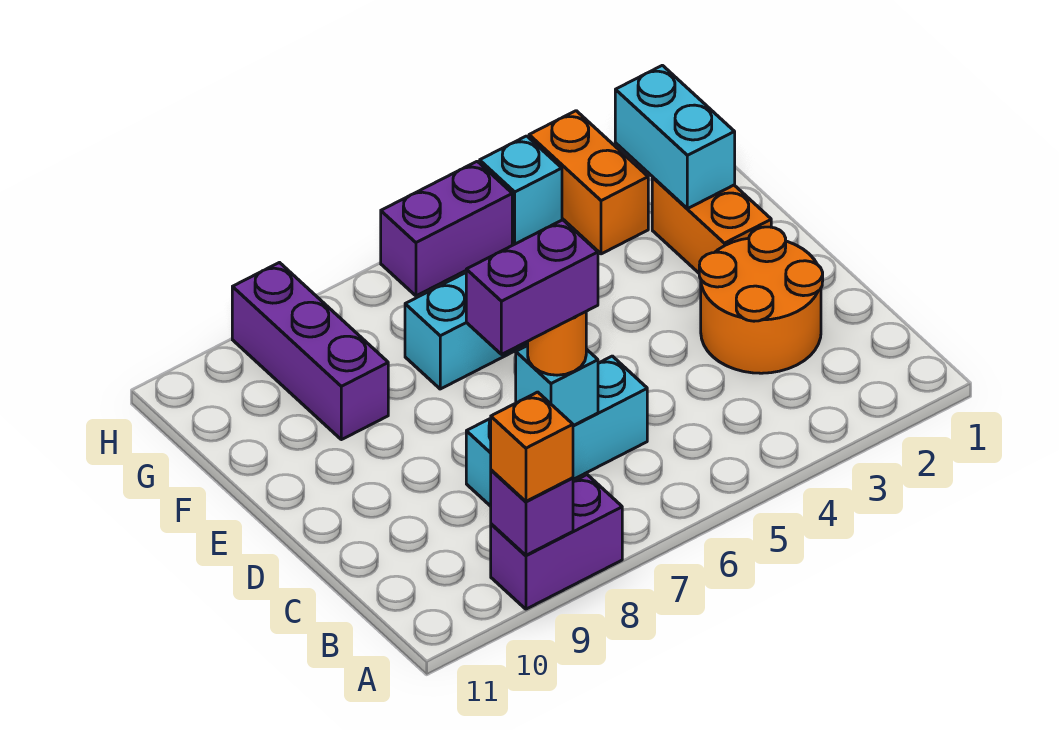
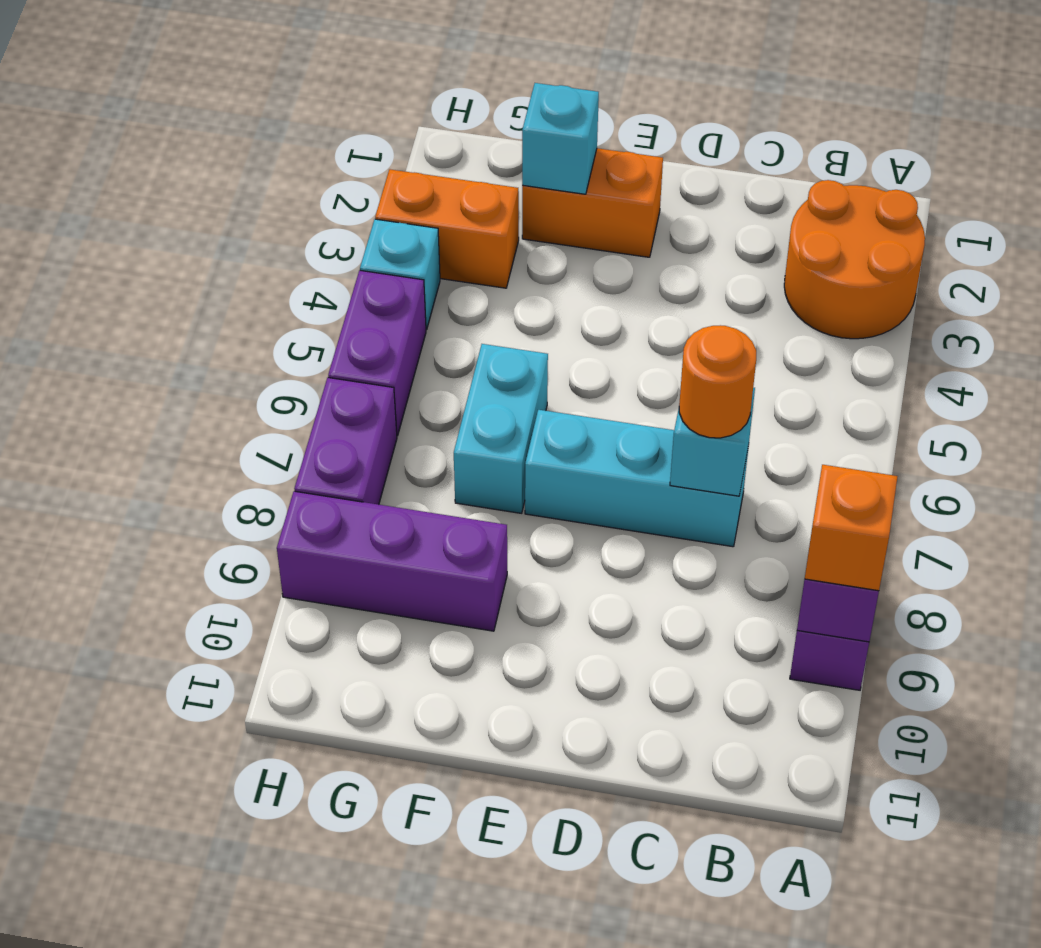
orange round brick C2:D3 level 1 -> orange round brick A2:B3 level 1
cyan brick C6:C8 level 1 -> cyan brick C7:E7 level 1
purple brick C7:C8 level 4 -> purple brick H7:H8 level 1
cyan brick F2:G2 level 2 -> cyan brick F2 level 2

